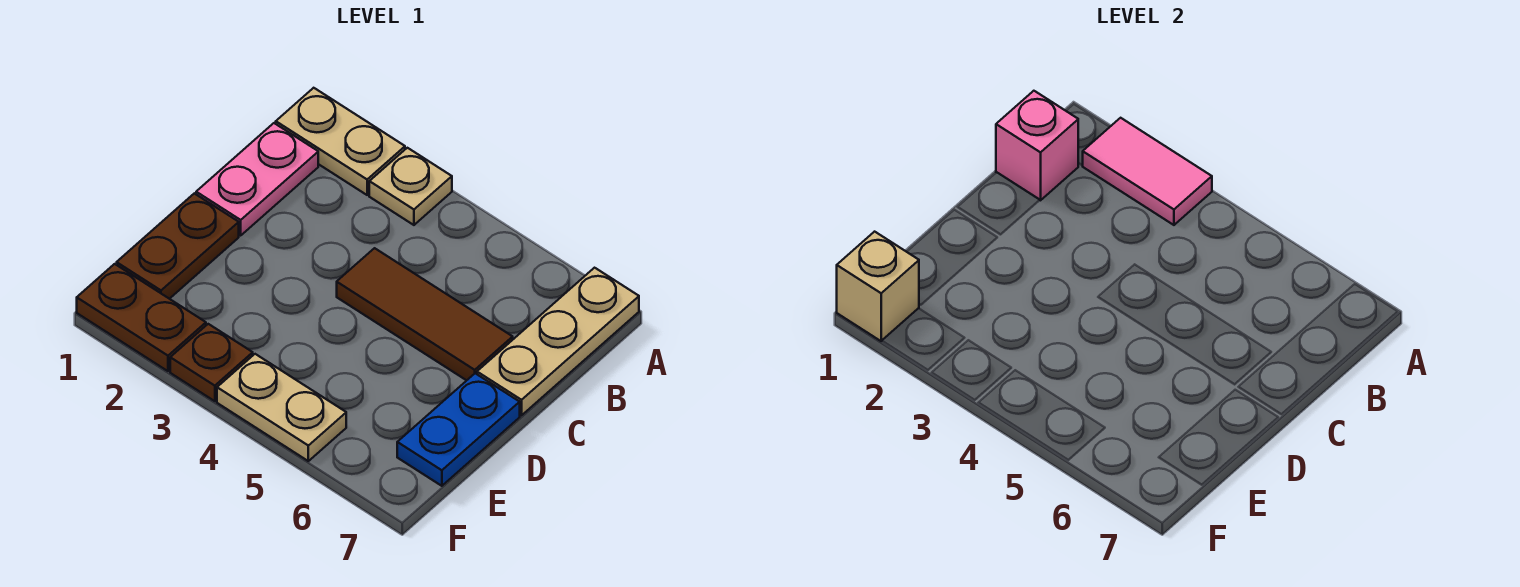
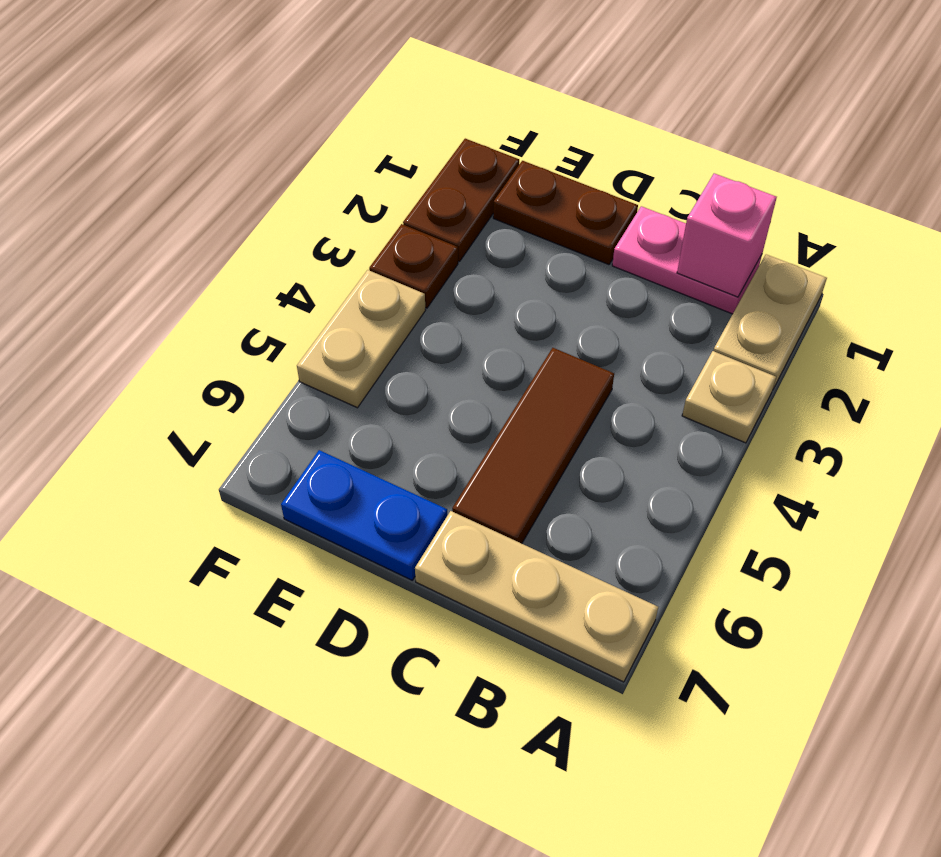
pink tile A2:A3 level 2 -> none
tan brick F1 level 2 -> none

